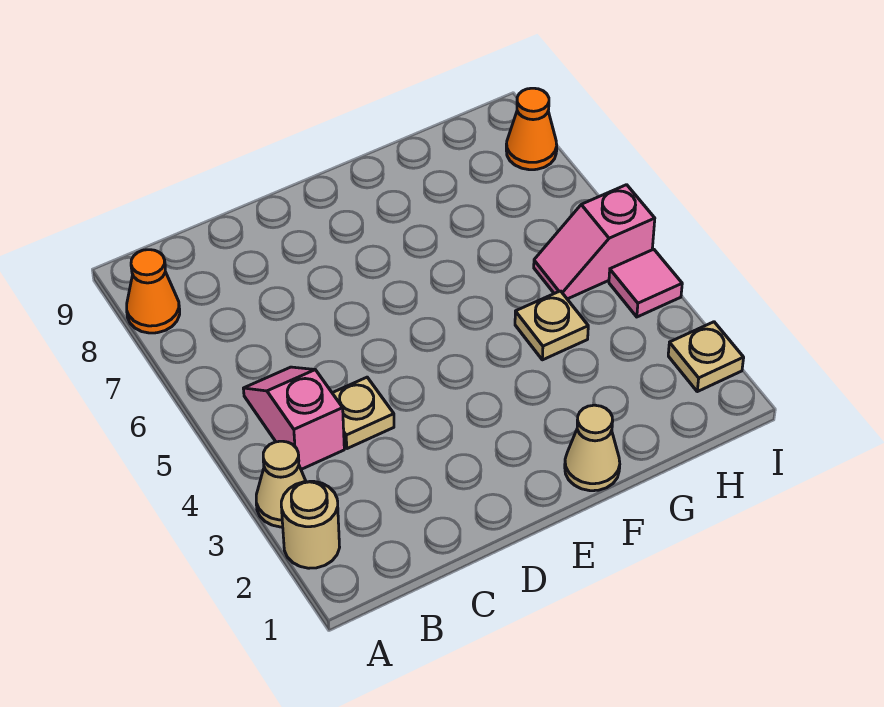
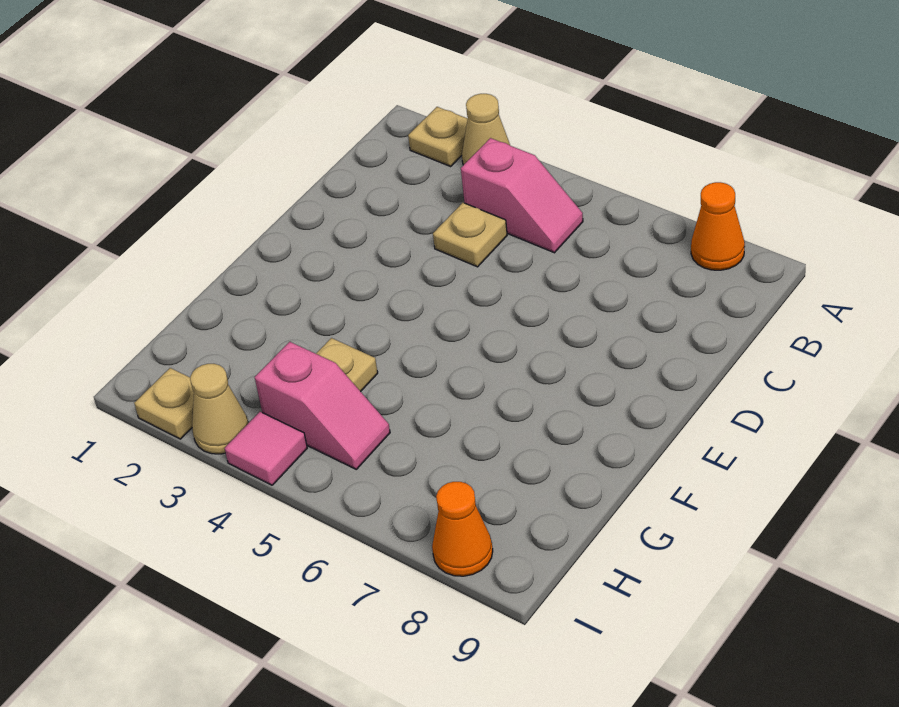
tan round brick A2 level 1 -> tan plate A2 level 1
tan cone F1 level 1 -> tan cone I3 level 1
pink slope H5:I5 level 1 top I -> pink slope H4:H5 level 1 top 4

